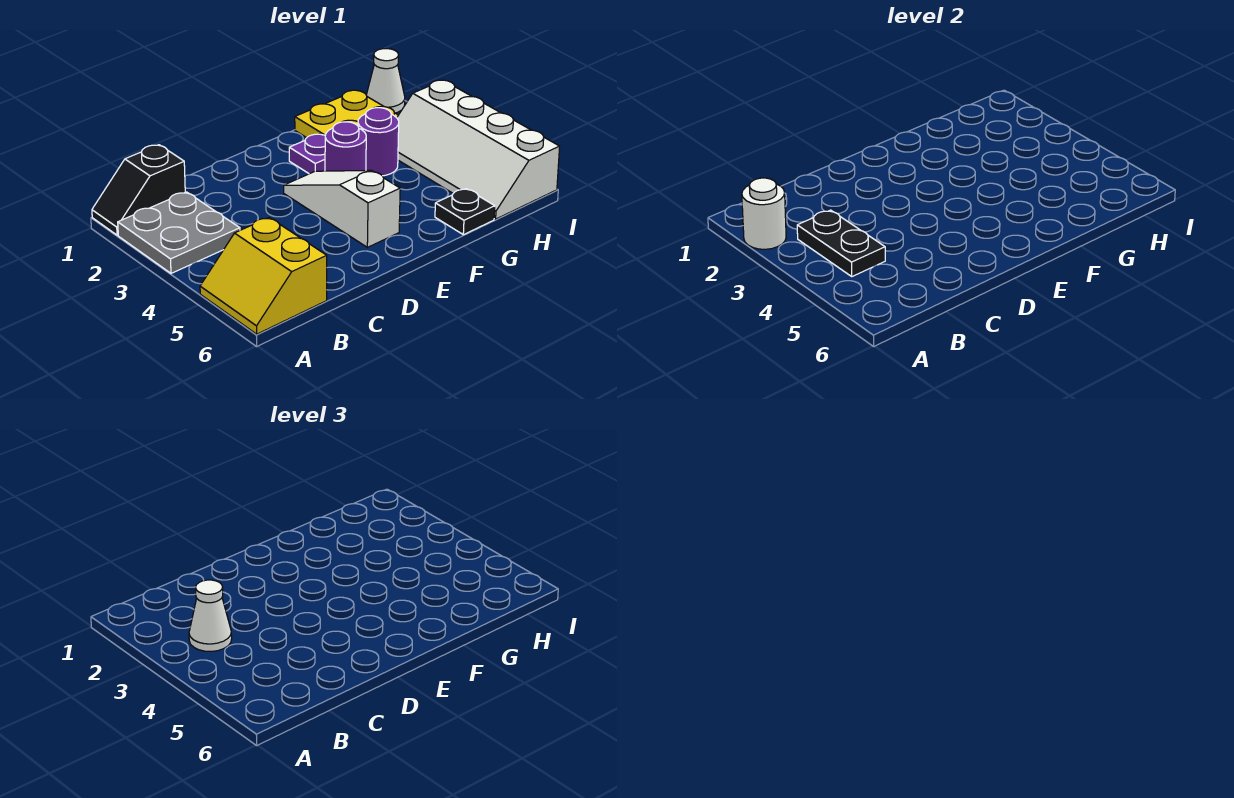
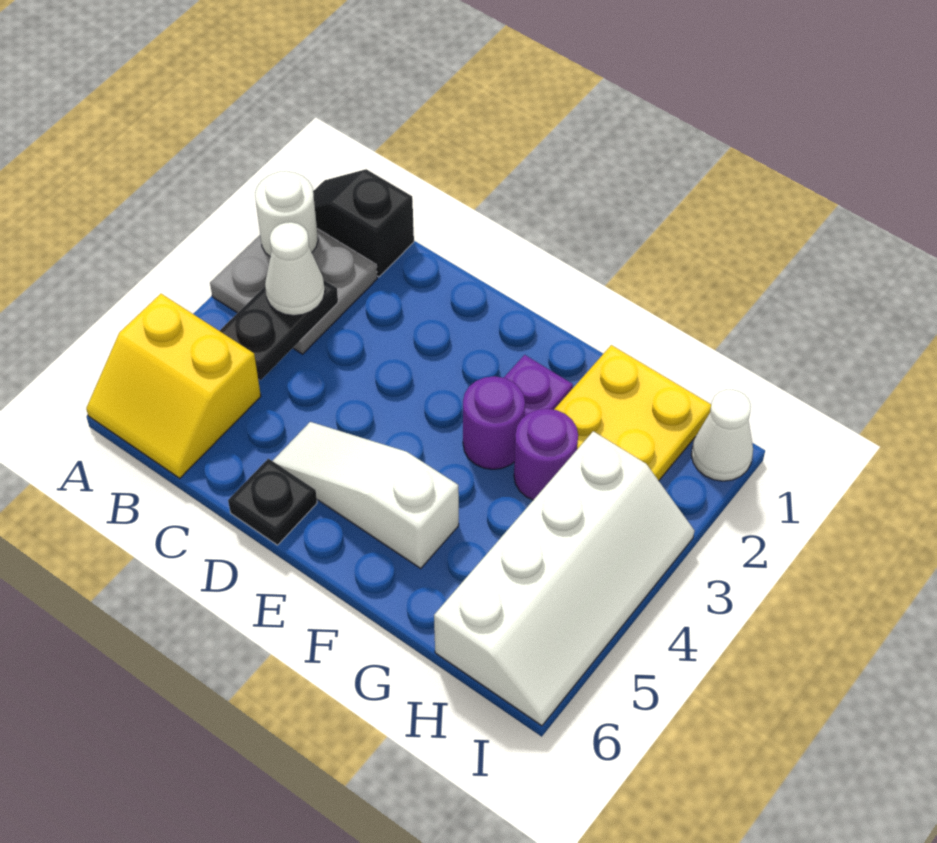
yellow slope A5:B6 level 1 top B -> yellow slope A5:B6 level 1 top 5
white slope E3:E5 level 1 top 5 -> white slope D5:F5 level 1 top F
black plate G6 level 1 -> black plate D6 level 1
white slope H3:I6 level 1 top I -> white slope H3:I6 level 1 top H

